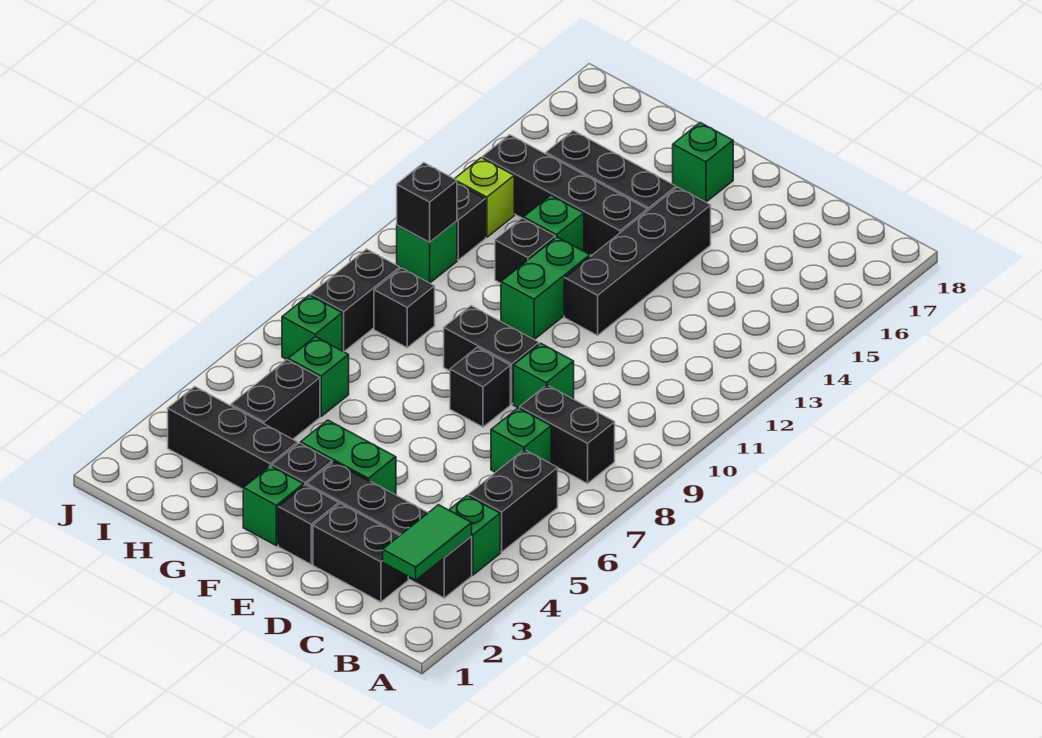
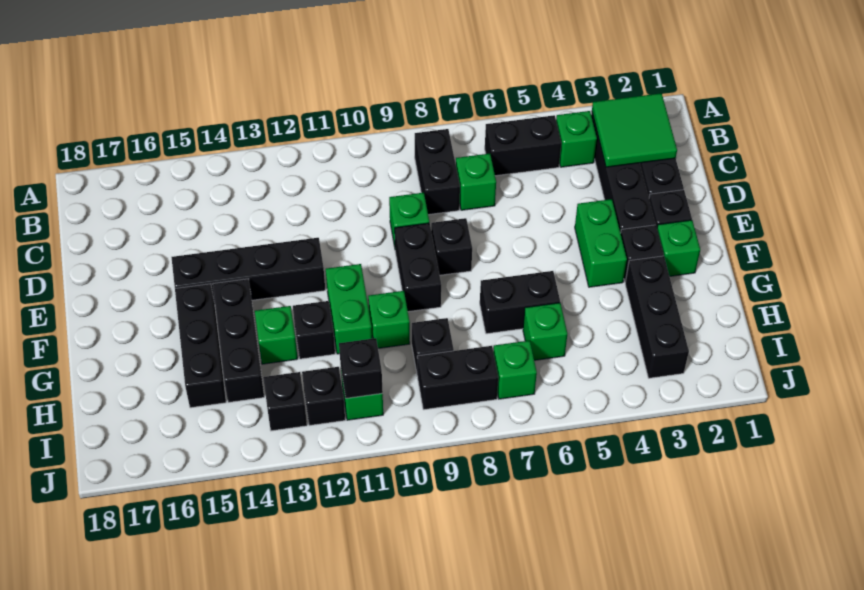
green tile B2:B3 level 2 -> green tile B2:C3 level 2
green brick F11:F12 level 1 -> green brick F11:G11 level 1
black brick F14:I14 level 1 -> black brick F14:H14 level 1
green brick F17 level 1 -> green brick G10 level 1
black brick H4:H5 level 1 -> black brick G6:G7 level 1
lime brick I13 level 1 -> black brick I13 level 1

